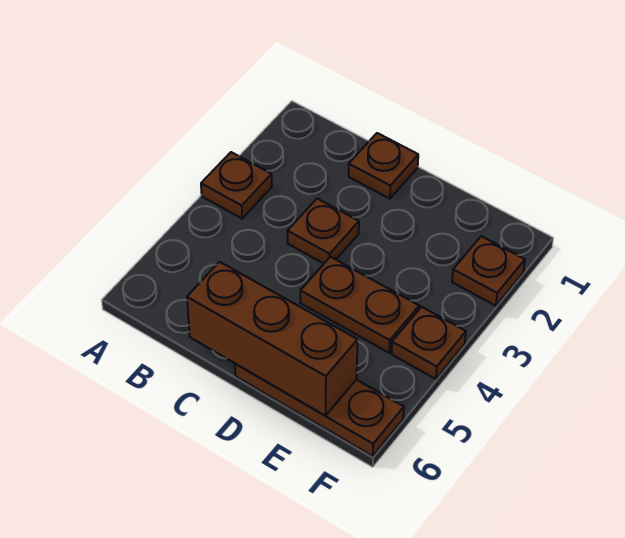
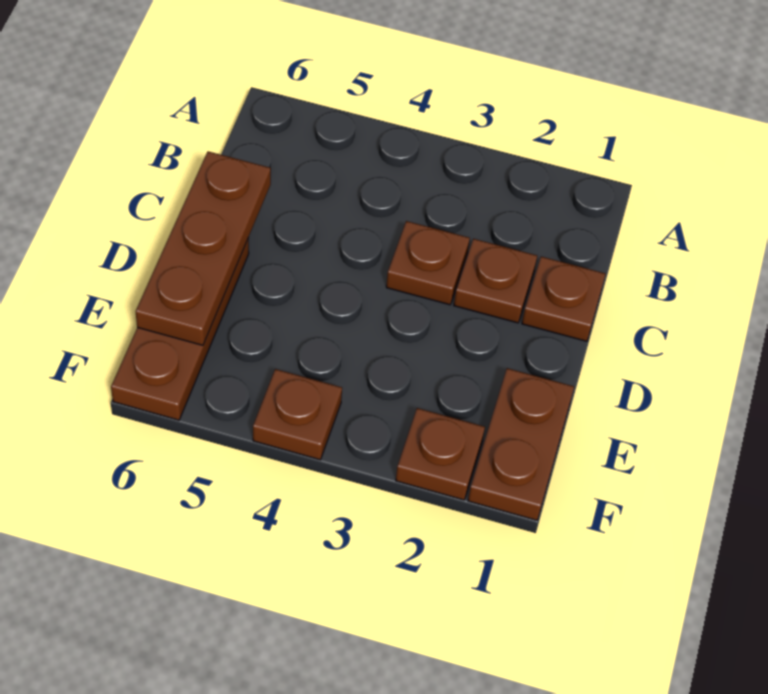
brown plate A3 level 1 -> brown plate C2 level 1
brown brick C6:E6 level 2 -> brown plate C6:E6 level 2
brown plate D4:E4 level 1 -> brown plate E1:F1 level 1

